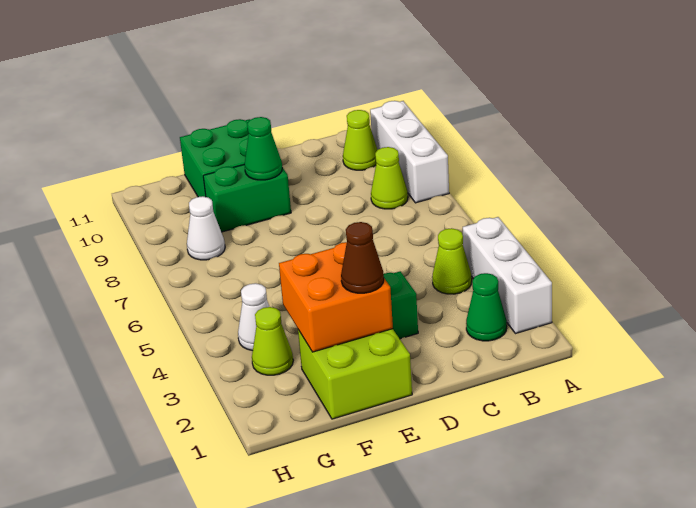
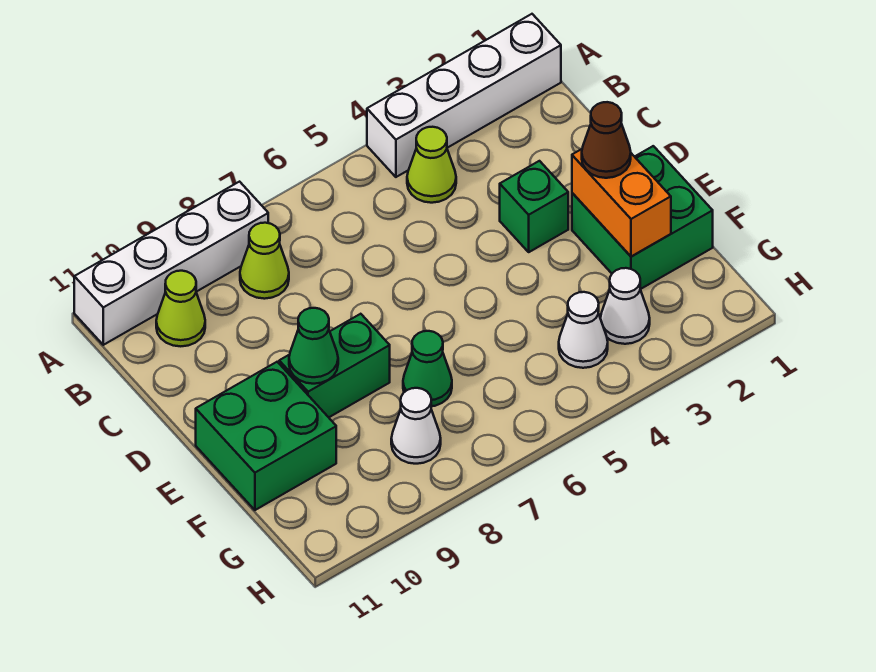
white brick A2:A4 level 1 -> white brick A1:A4 level 1
white brick A8:A10 level 1 -> white brick A8:A11 level 1
green cone B2 level 1 -> green cone F7 level 1
lime brick E1:F2 level 1 -> green brick E1:F2 level 1
orange brick E2:F3 level 2 -> orange brick E2:F2 level 2
green brick E9:F9 level 1 -> green brick E8:E9 level 1
lime cone G3 level 1 -> white cone G3 level 1

